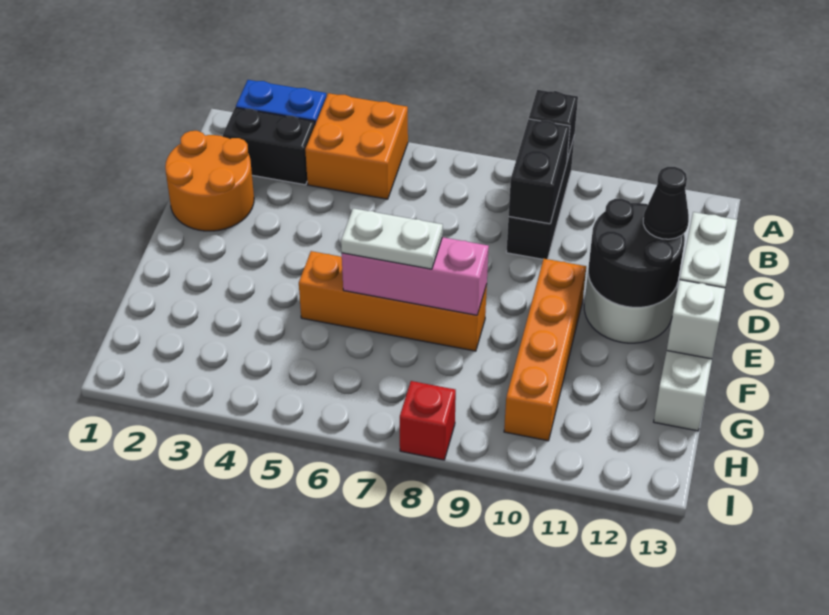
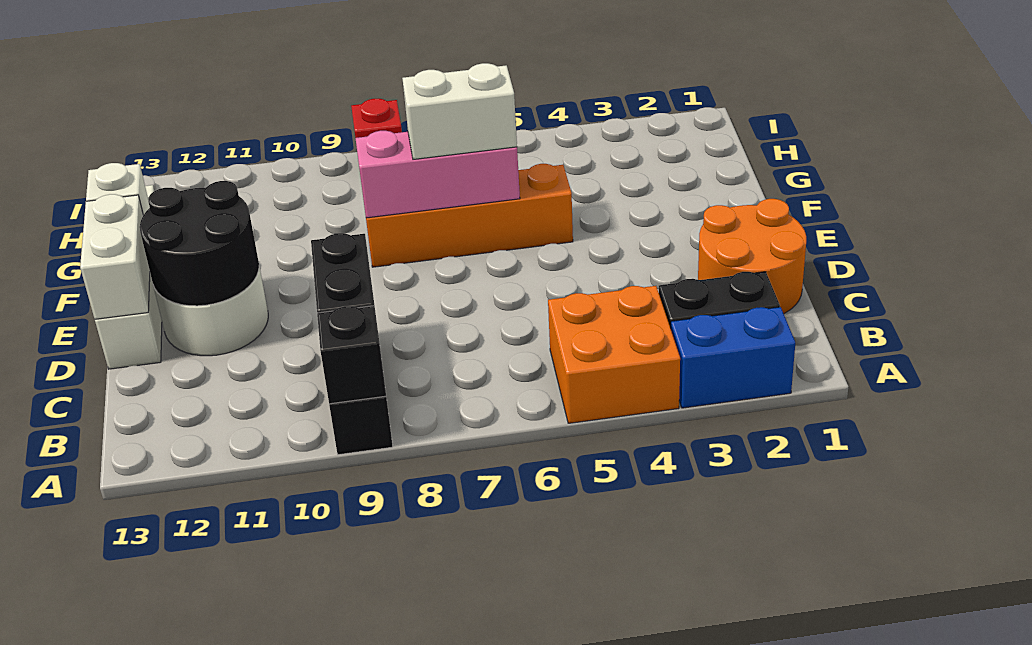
black cone D12 level 3 -> none
orange brick E10:H10 level 1 -> none
white plate F6:F7 level 3 -> white brick F6:F7 level 3

